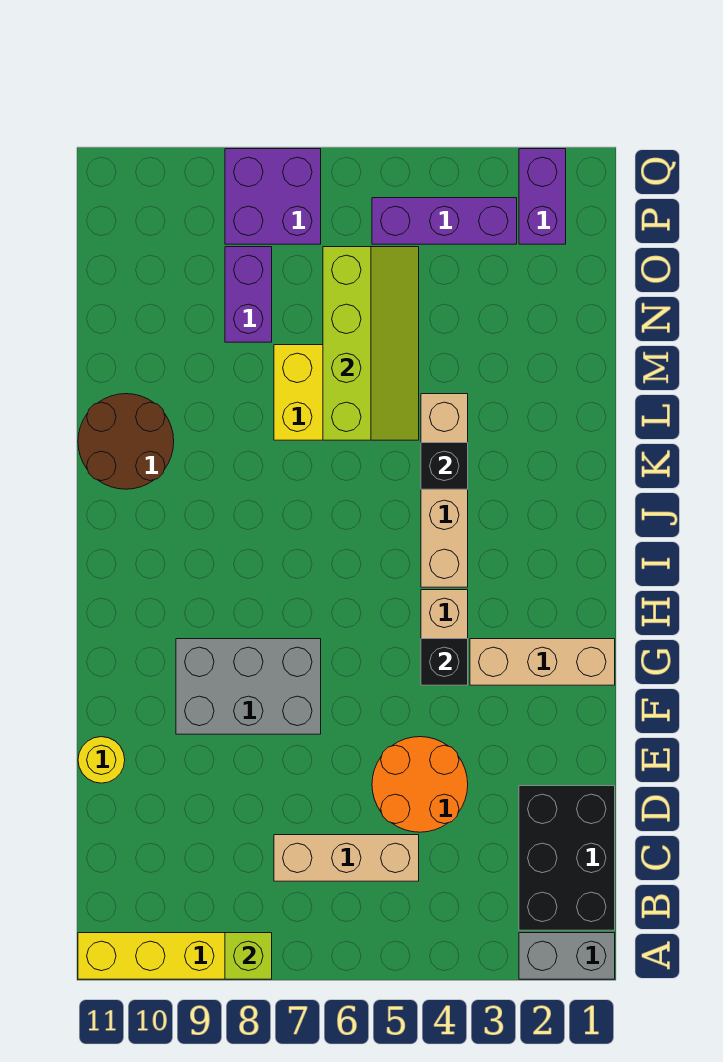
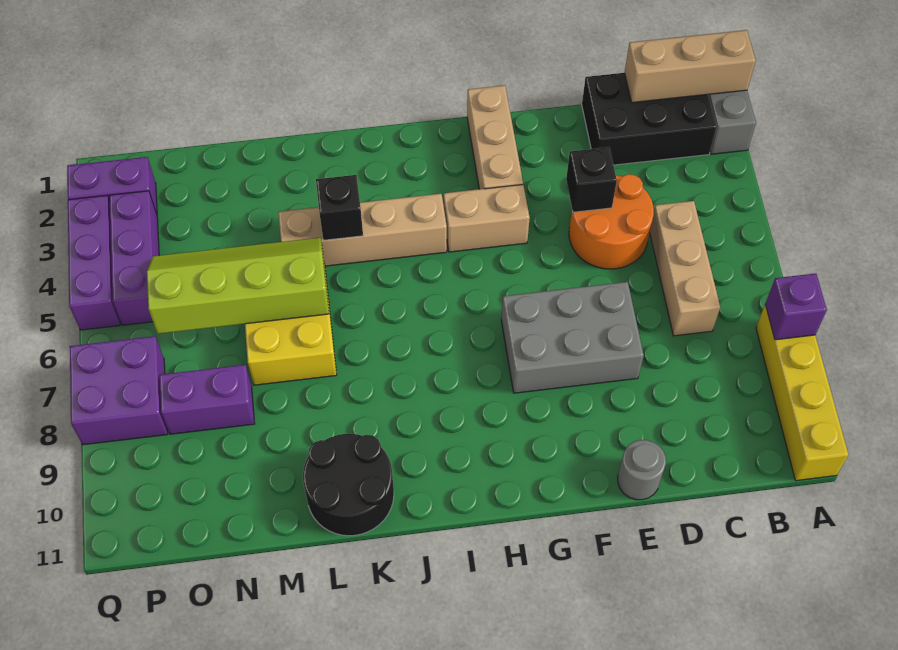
none -> tan brick A1:C1 level 2
lime brick A8 level 2 -> purple brick A8 level 2
yellow round brick E11 level 1 -> grey round brick E11 level 1
grey brick F7:G9 level 1 -> grey brick E7:G8 level 1
black brick G4 level 2 -> black brick E4 level 2
brown round brick K10:L11 level 1 -> black round brick K10:L11 level 1
none -> purple brick Q3:Q5 level 1

